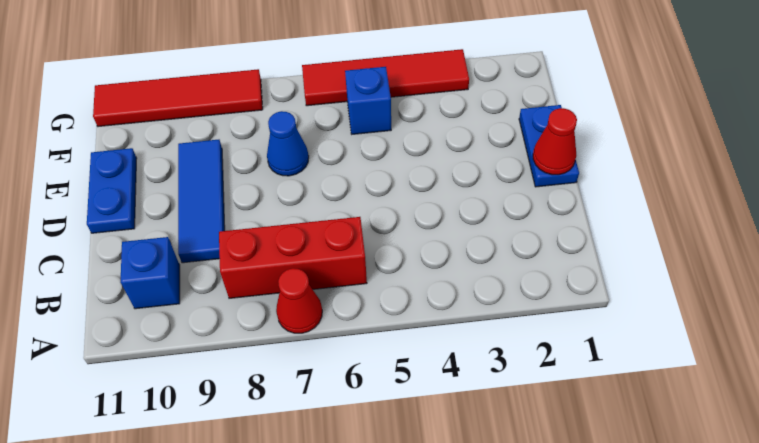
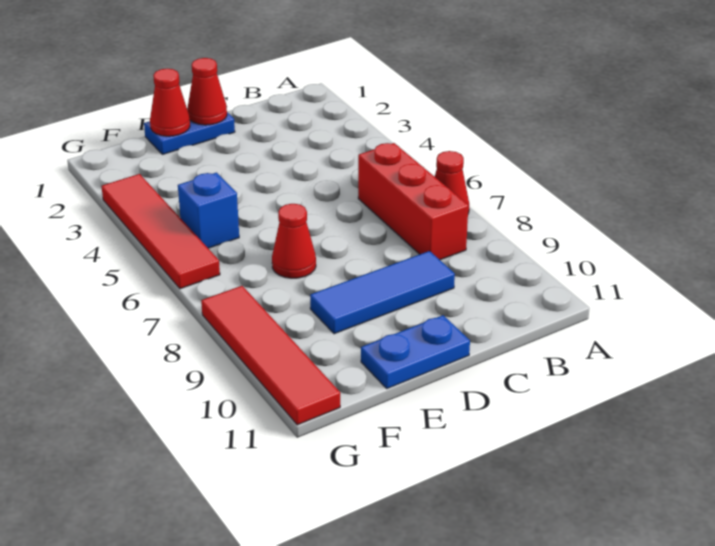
blue brick B10 level 1 -> none
none -> red cone E1 level 2
blue cone E7 level 1 -> red cone E7 level 1

